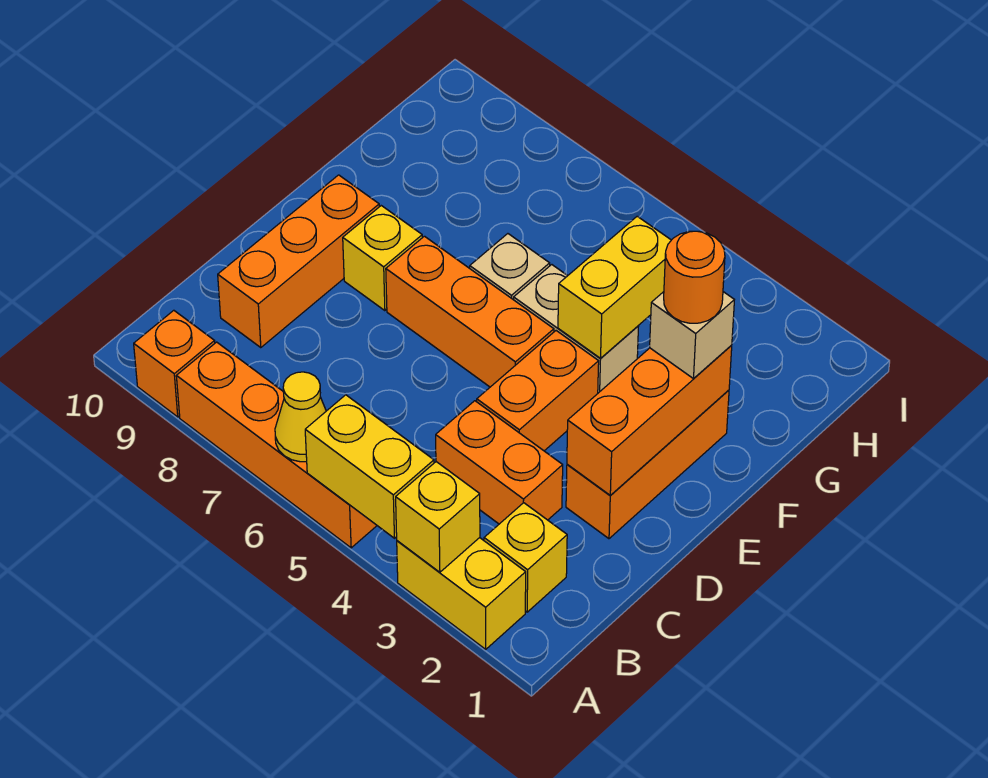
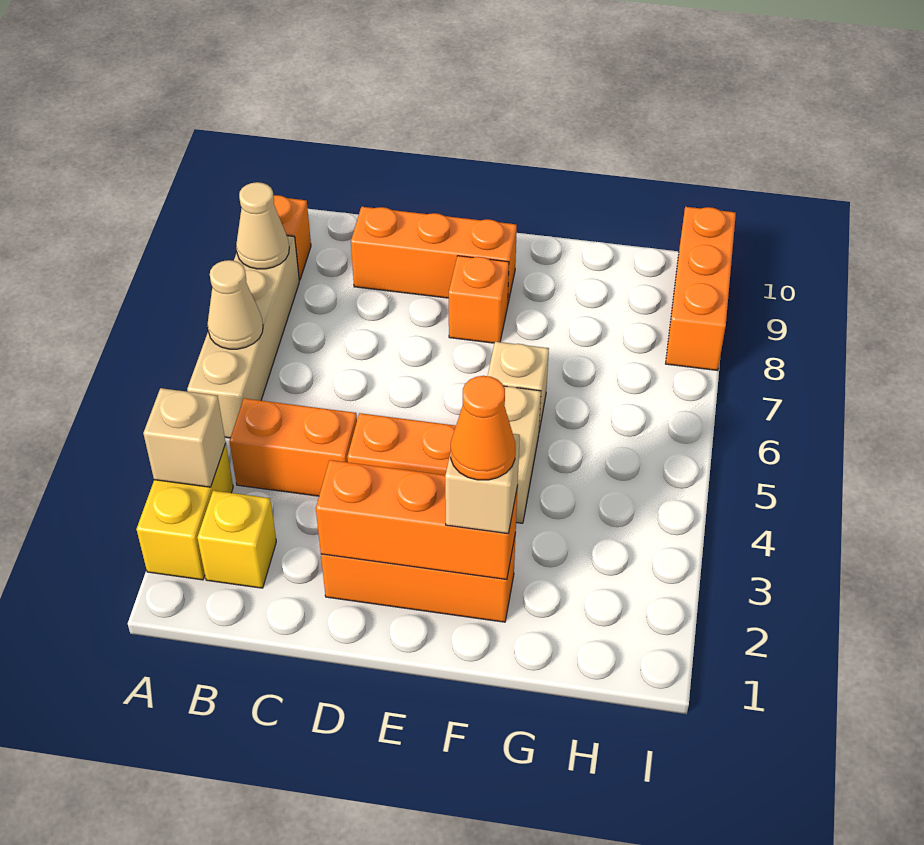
yellow brick A3 level 2 -> tan brick A3 level 2
yellow brick A4:A5 level 2 -> none
orange brick A5:A8 level 1 -> tan brick A5:A8 level 1
yellow cone A6 level 2 -> tan cone A6 level 2
none -> tan cone A8 level 2
orange brick C3:C4 level 1 -> orange brick B4:C4 level 1
orange brick E5:E7 level 1 -> orange brick I8:I10 level 1
yellow brick E8 level 1 -> orange brick E8 level 1
orange round brick F2 level 4 -> orange cone F2 level 4
yellow brick F4:G4 level 2 -> none

